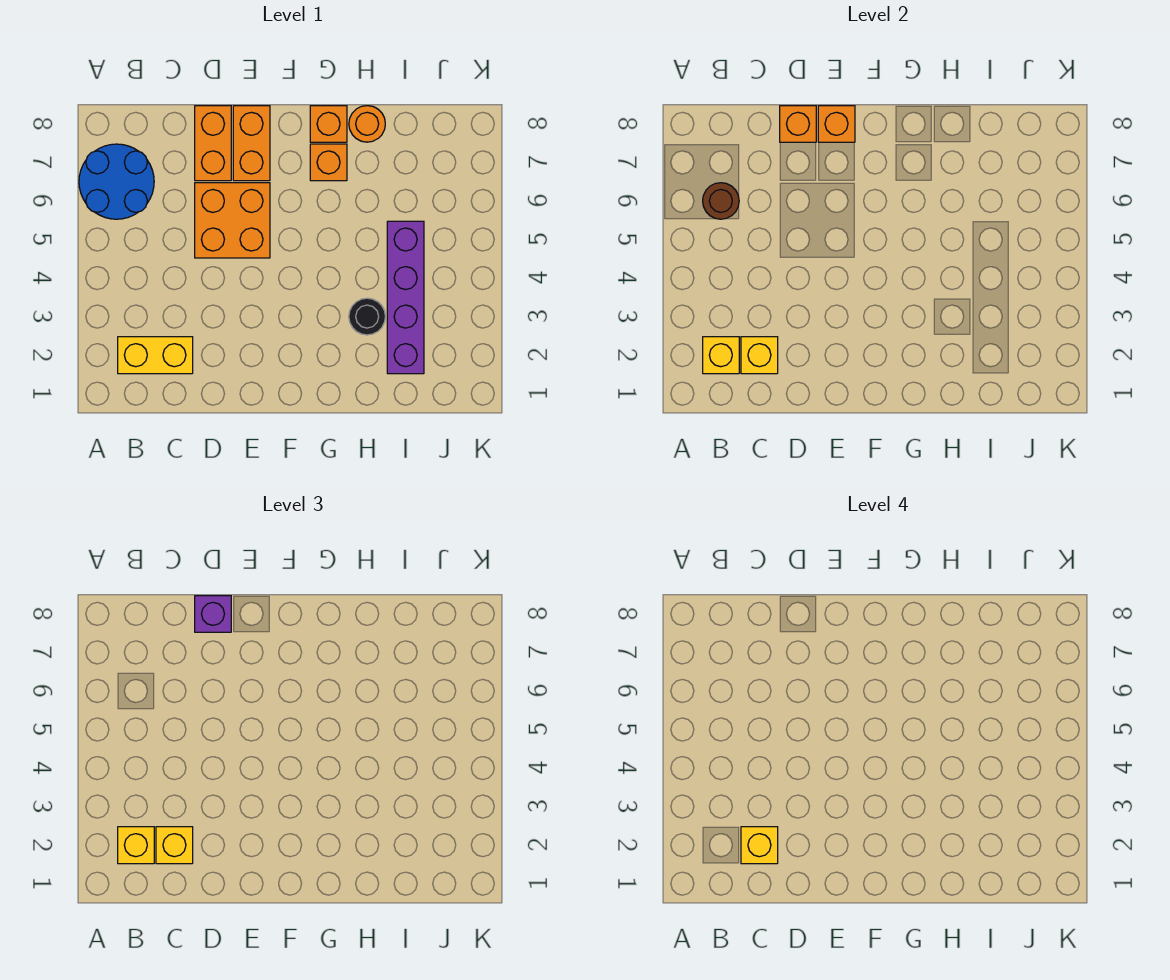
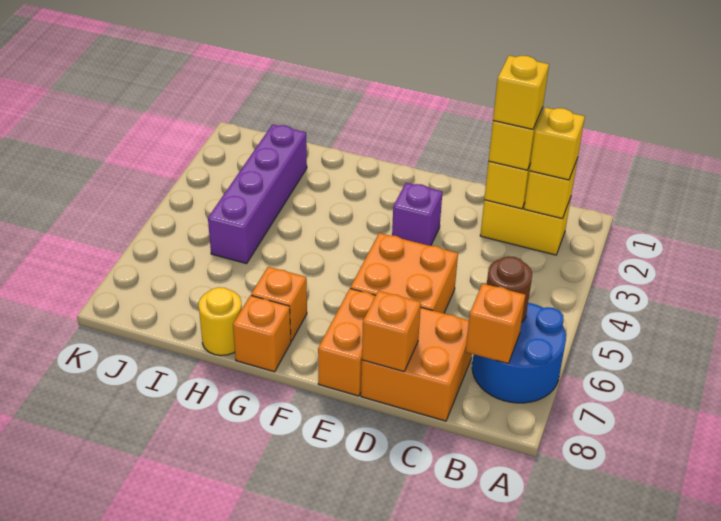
orange brick D7:D8 level 1 -> orange brick C7:D8 level 1
purple brick D8 level 3 -> purple brick E3 level 1
orange brick E8 level 2 -> orange brick B7 level 2
black round brick H3 level 1 -> none
orange round brick H8 level 1 -> yellow round brick H8 level 1

